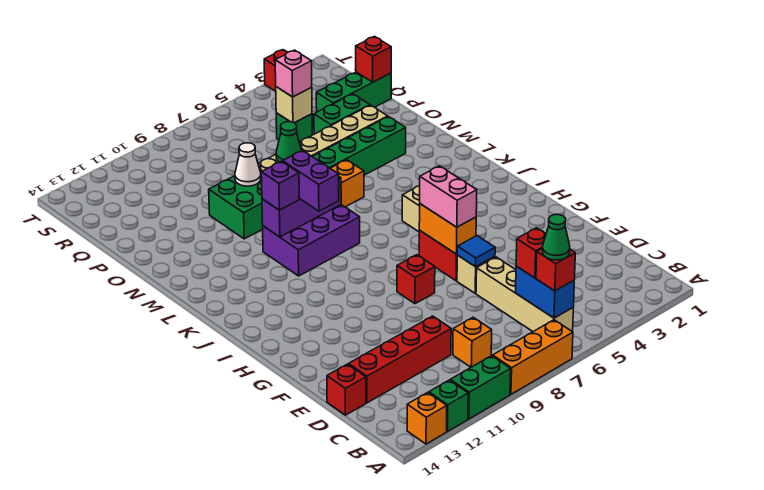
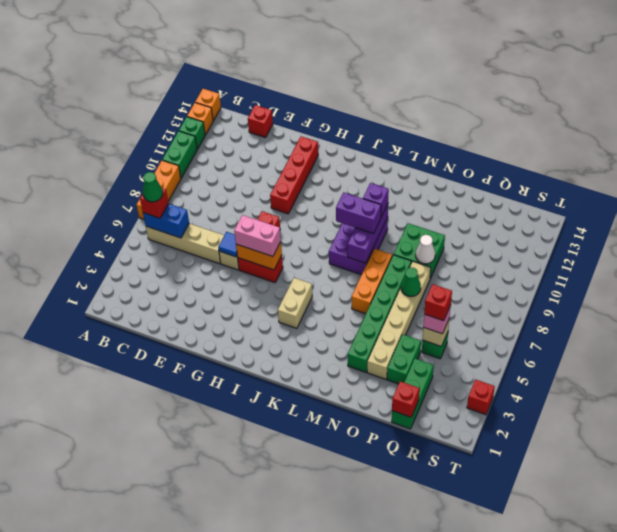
red brick C6 level 3 -> red brick Q5 level 4
orange brick C9 level 1 -> orange brick A14 level 1
red brick D10:D13 level 1 -> red brick G10:G13 level 1

